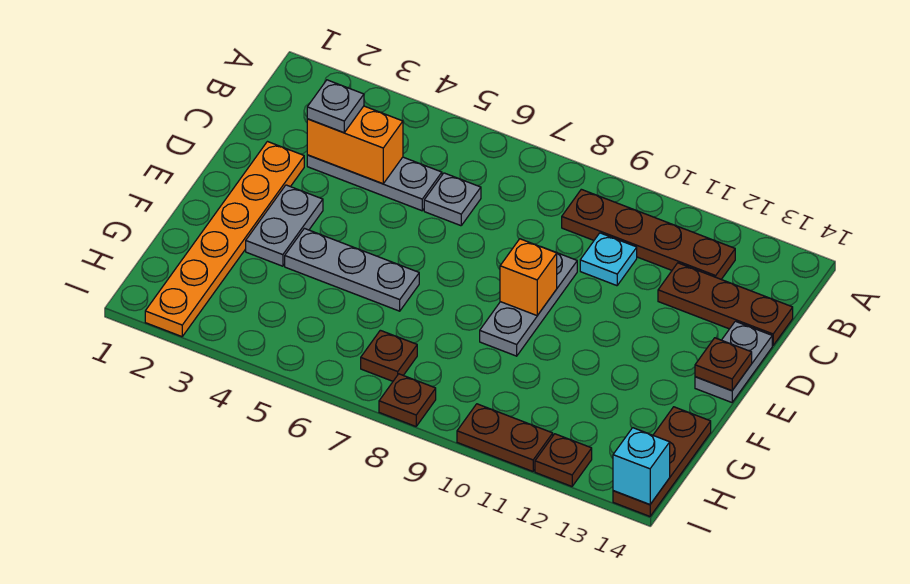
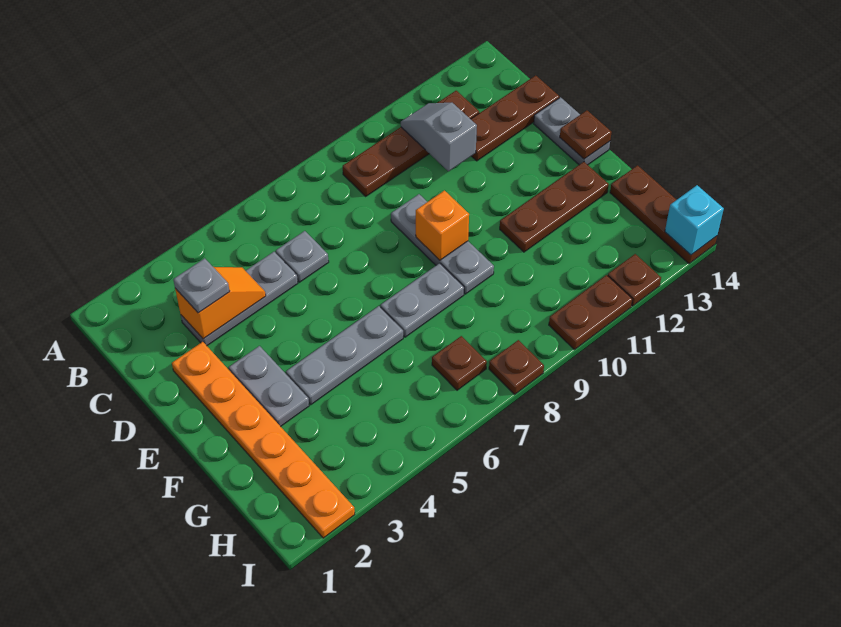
none -> grey slope B11:C11 level 2 top C
orange brick C3:C4 level 2 -> orange slope C3:C4 level 2 top 3
cyan plate C10 level 1 -> none
none -> grey plate F7:F8 level 1
none -> brown plate F11:F13 level 1

